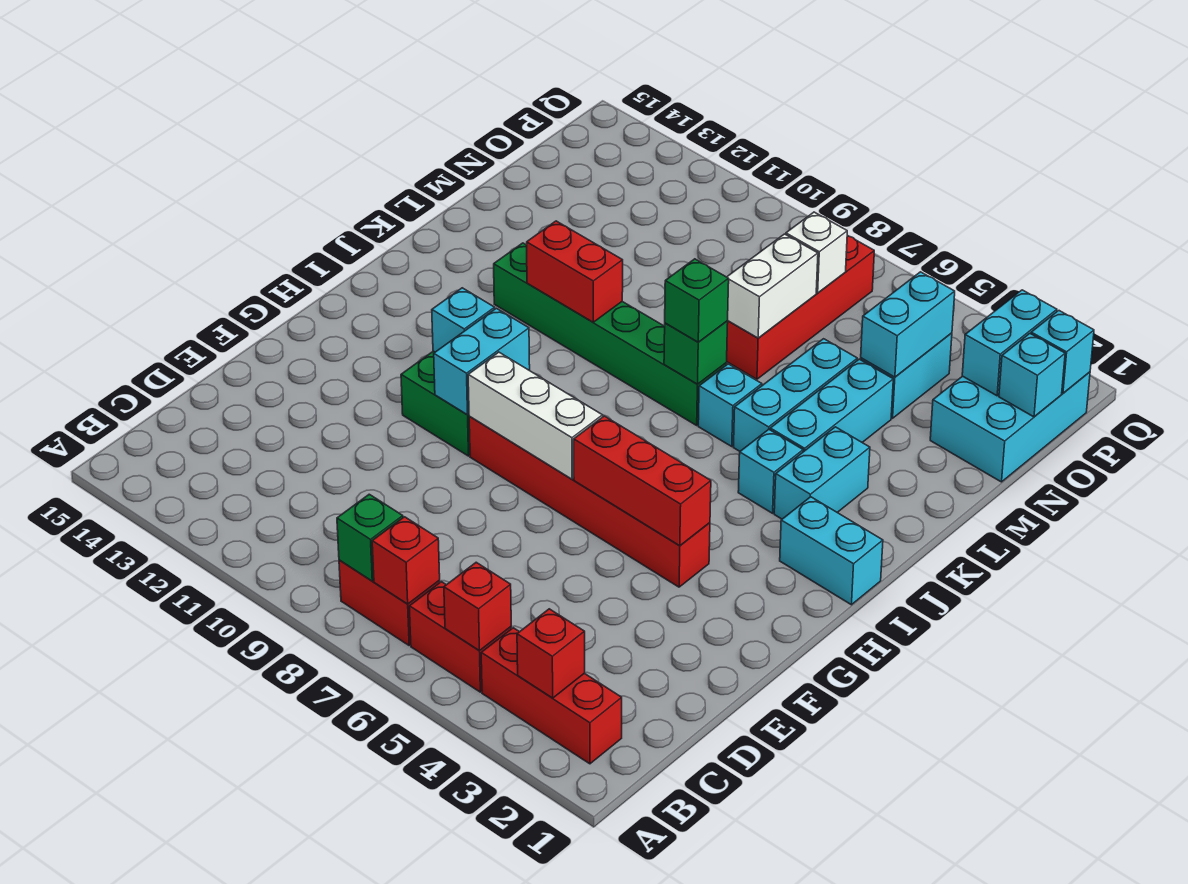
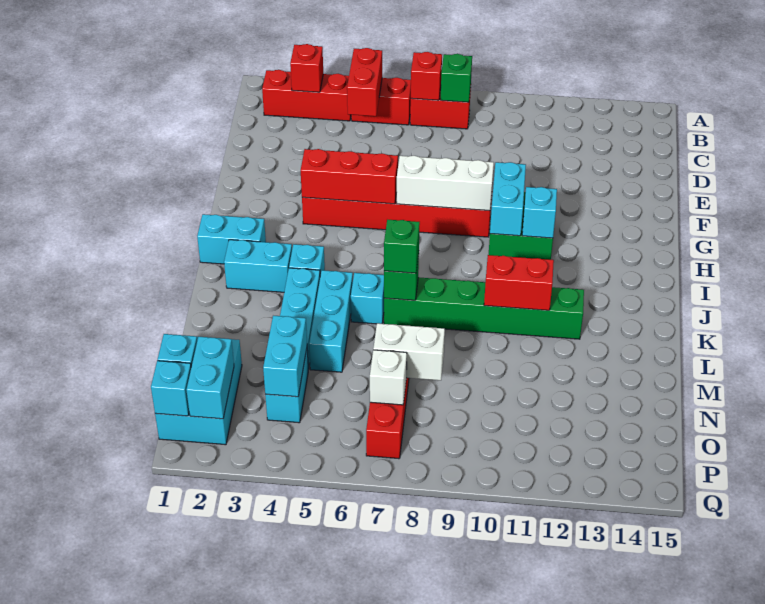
red brick B5 level 2 -> red brick B5:C5 level 2
cyan brick J3:K3 level 1 -> cyan brick J2:J3 level 1
white brick M7:N7 level 2 -> white brick N7:N8 level 2

